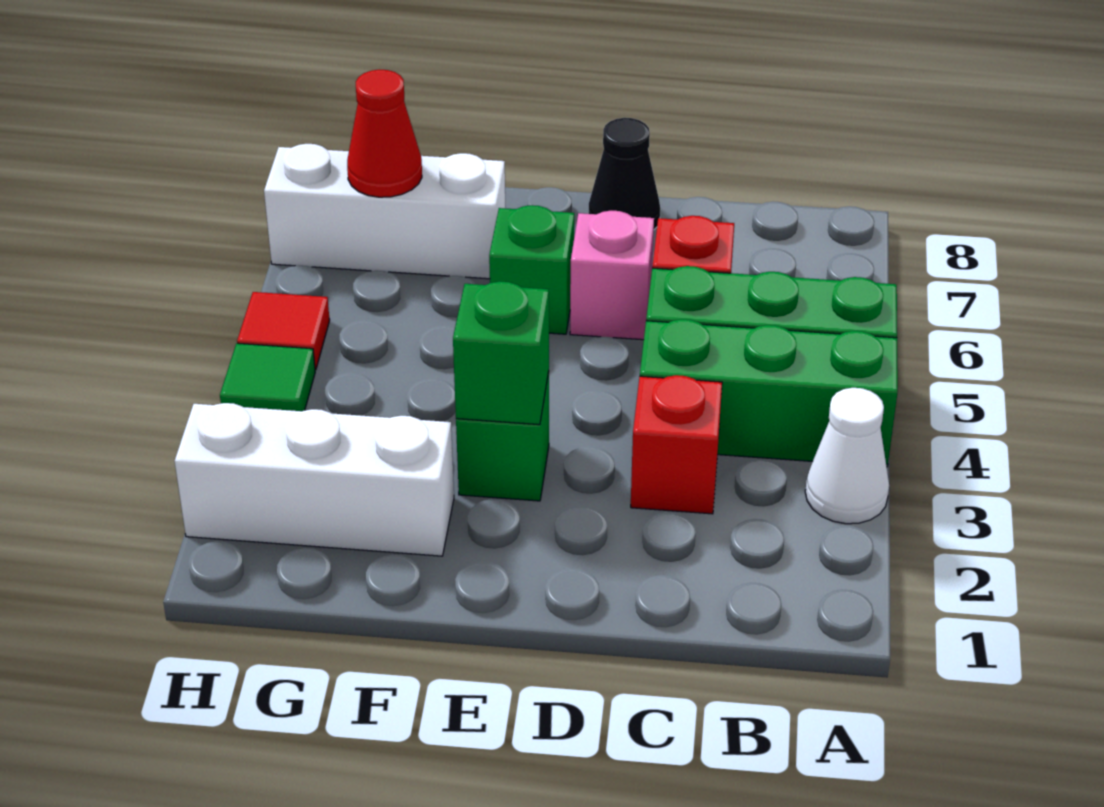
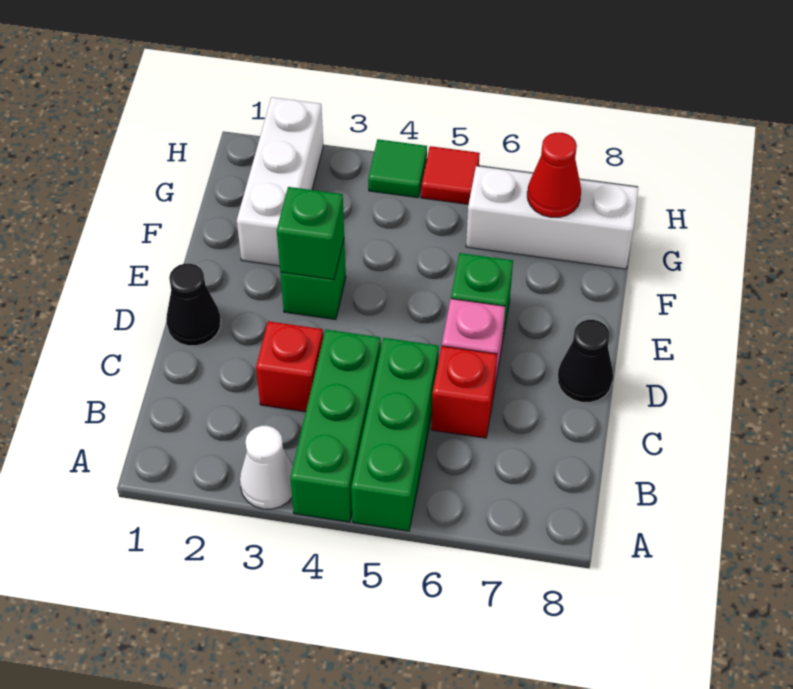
none -> black cone D1 level 1
white brick F7:H7 level 1 -> white brick G6:G8 level 1

